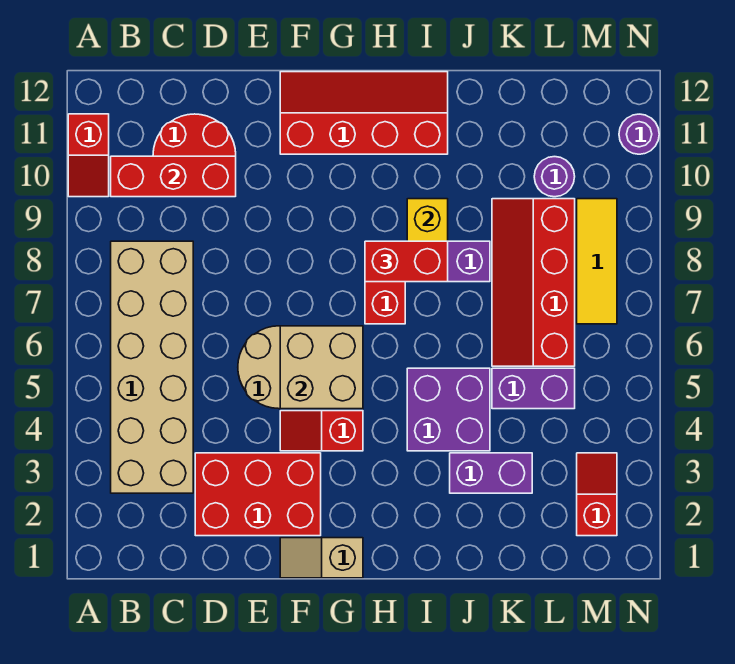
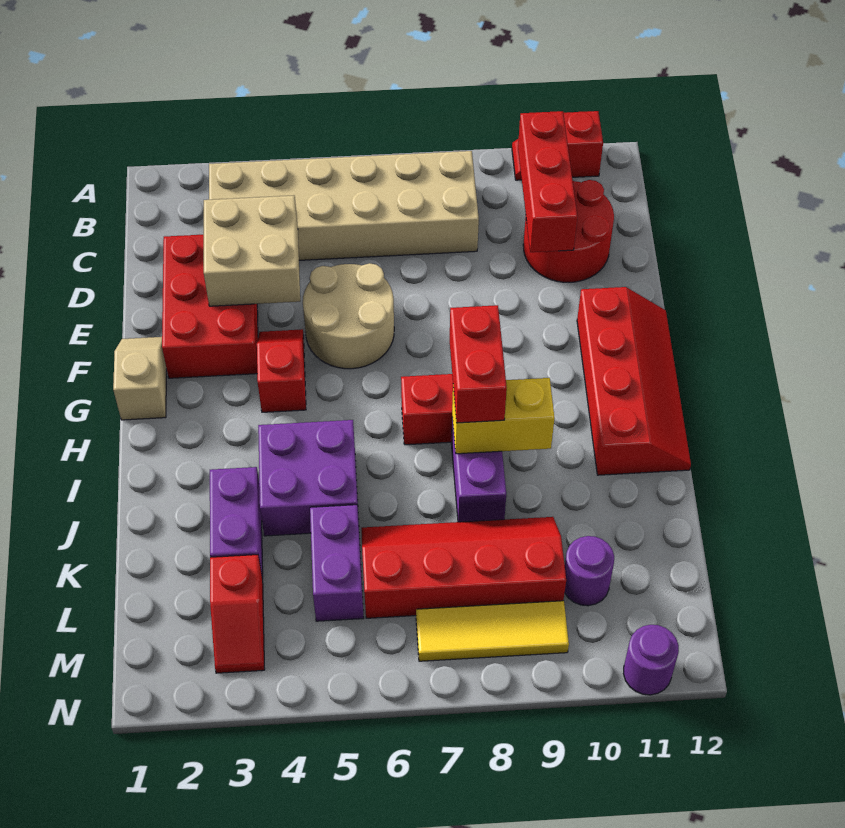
tan brick F5:G6 level 2 -> tan brick D3:E4 level 2
red slope M2:M3 level 1 top 2 -> red slope L3:M3 level 1 top L

